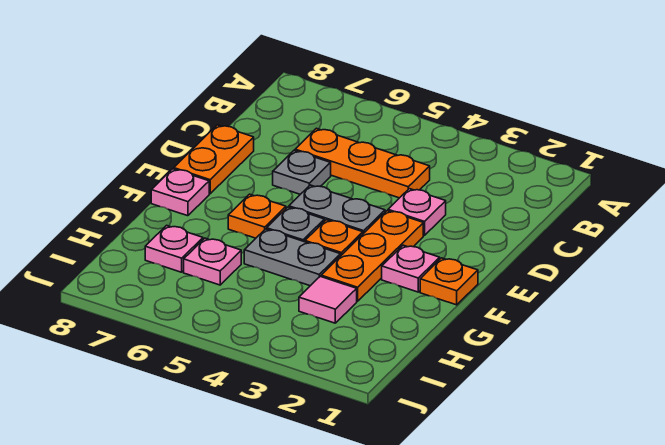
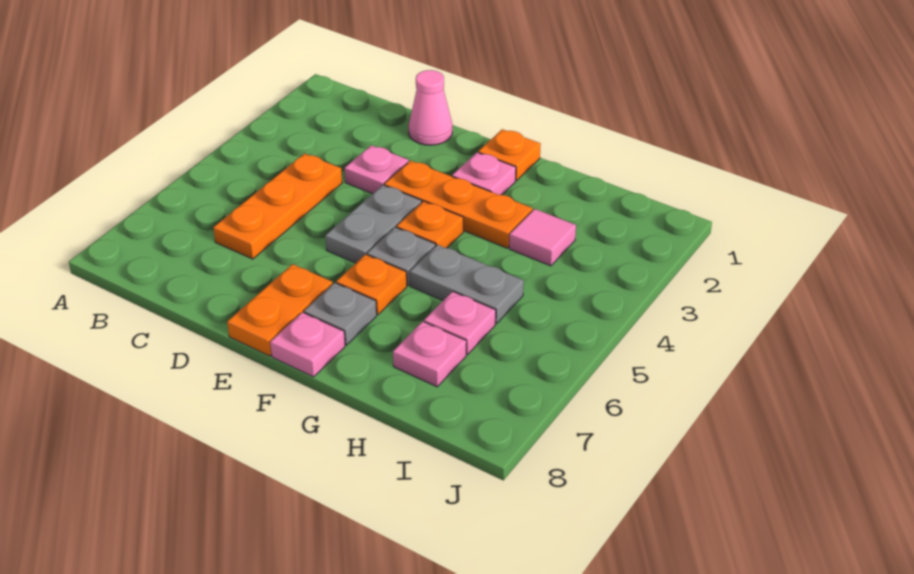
none -> pink cone D1 level 1
grey plate D6 level 1 -> grey plate F7 level 1
orange plate D8:E8 level 1 -> orange plate E7:E8 level 1
grey plate G4:G5 level 1 -> grey plate G5:H5 level 1

